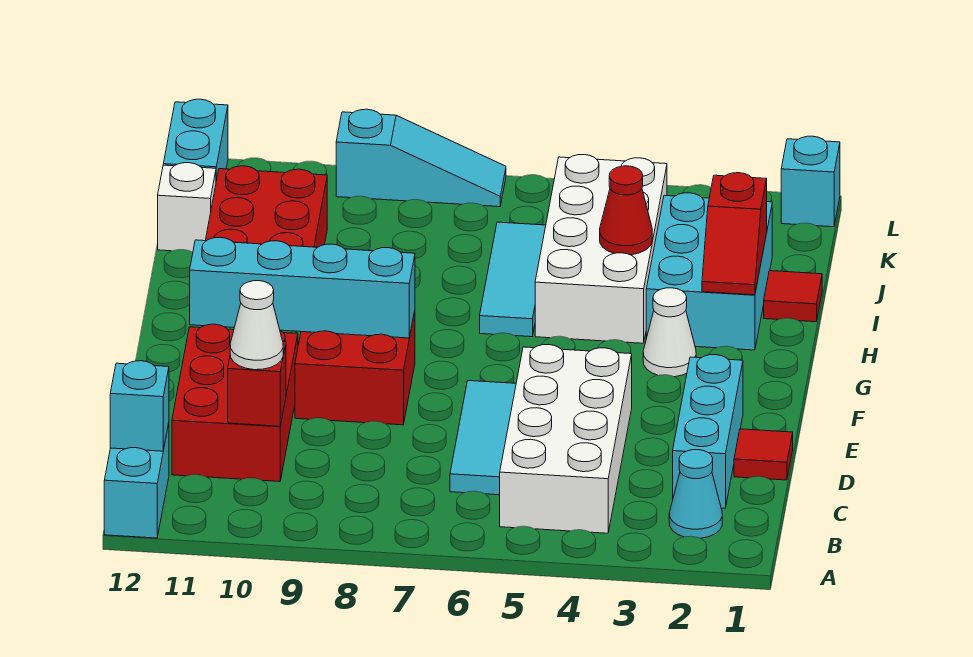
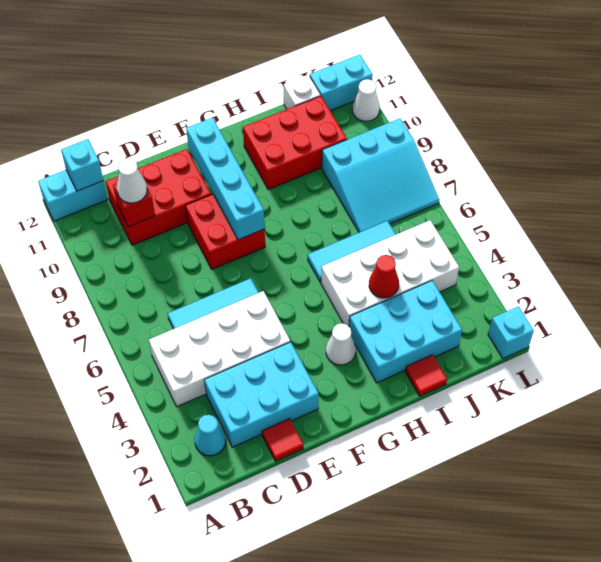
cyan brick C2:E2 level 1 -> cyan brick C2:E3 level 1
red slope H2:I2 level 2 top I -> none
cyan slope L7:L9 level 1 top 9 -> cyan slope J7:L9 level 1 top 9
none -> white cone L11 level 1

